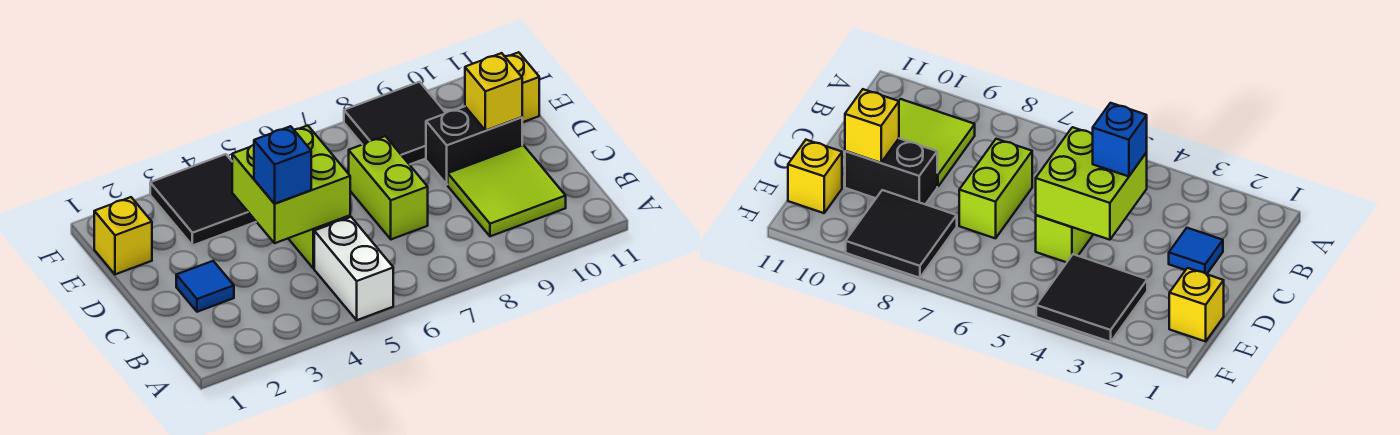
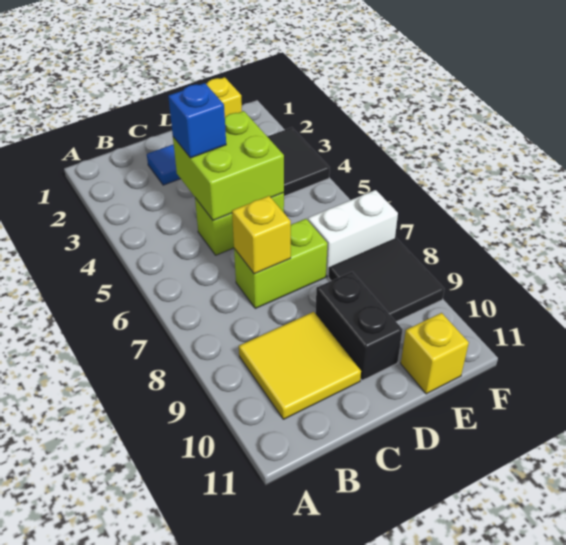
white brick A5:B5 level 1 -> white brick E7:F7 level 1
lime tile B9:C10 level 1 -> yellow tile B9:C10 level 1
yellow brick D10 level 2 -> yellow brick C7 level 2

